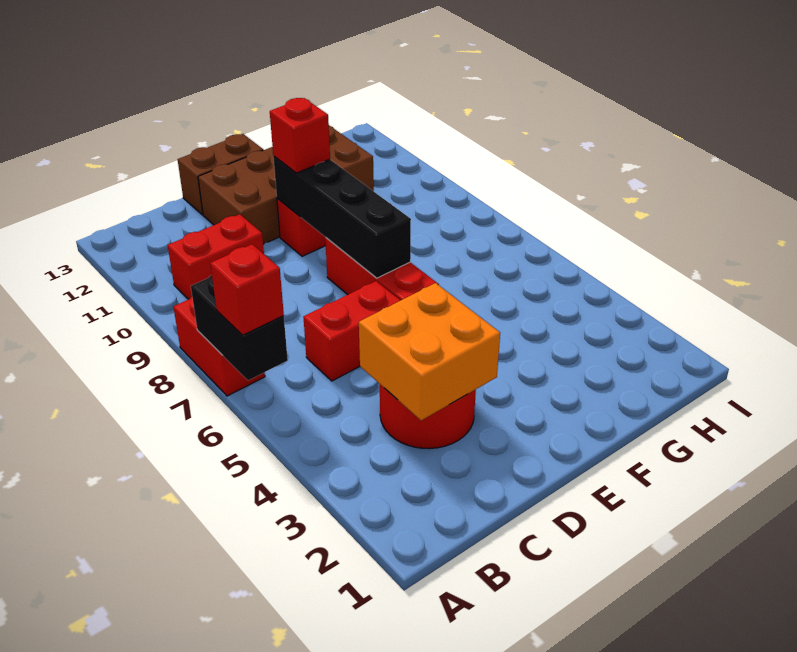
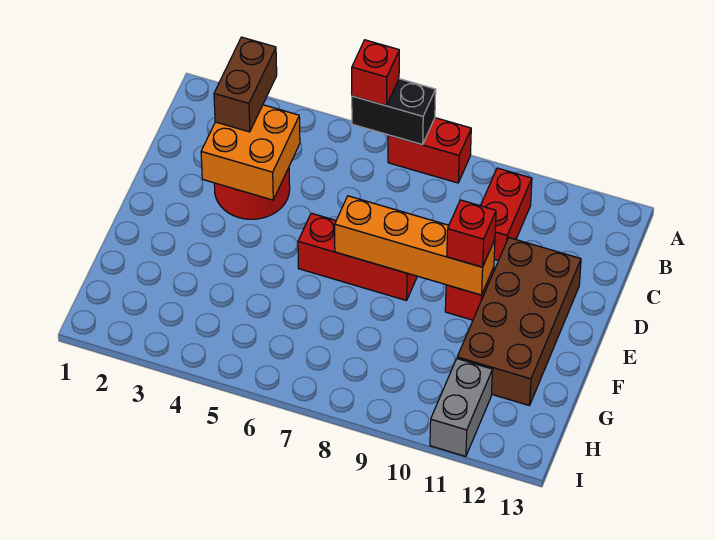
red brick C6:D6 level 1 -> none
brown brick D13:E13 level 1 -> brown brick B3:C3 level 3
black brick E7:E10 level 2 -> orange brick E7:E10 level 2
none -> grey brick H11:I11 level 1

